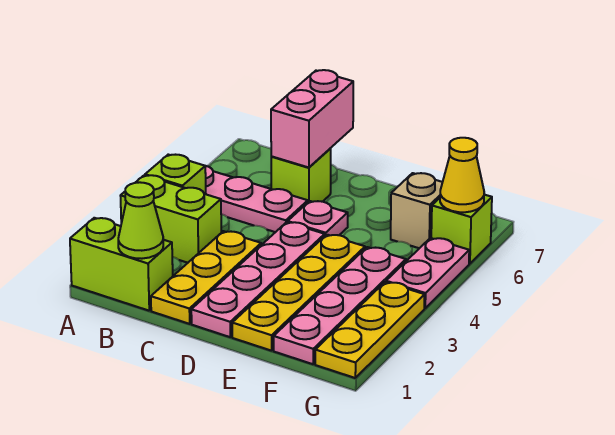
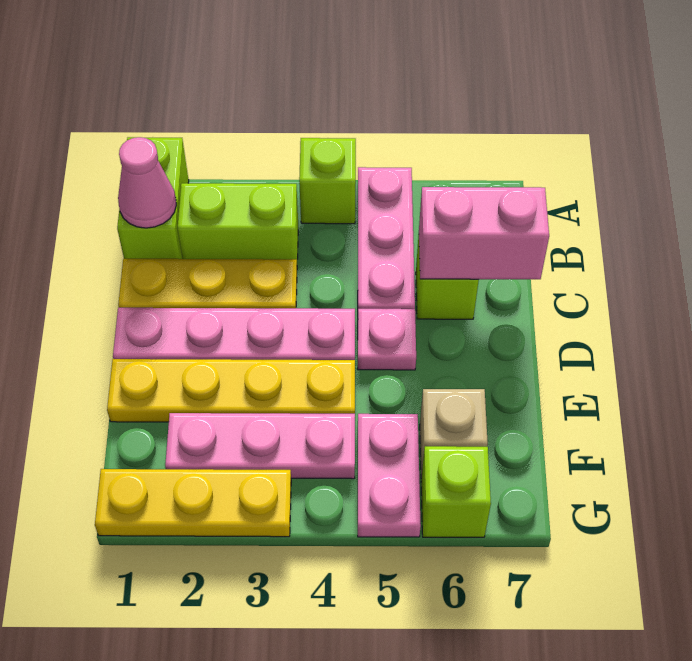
lime brick A3:B3 level 1 -> lime brick B2:B3 level 1
lime cone B1 level 2 -> pink cone B1 level 2
pink plate F1:F4 level 1 -> pink plate F2:F4 level 1
pink plate G4:G5 level 1 -> pink plate F5:G5 level 1
yellow cone G6 level 2 -> none

